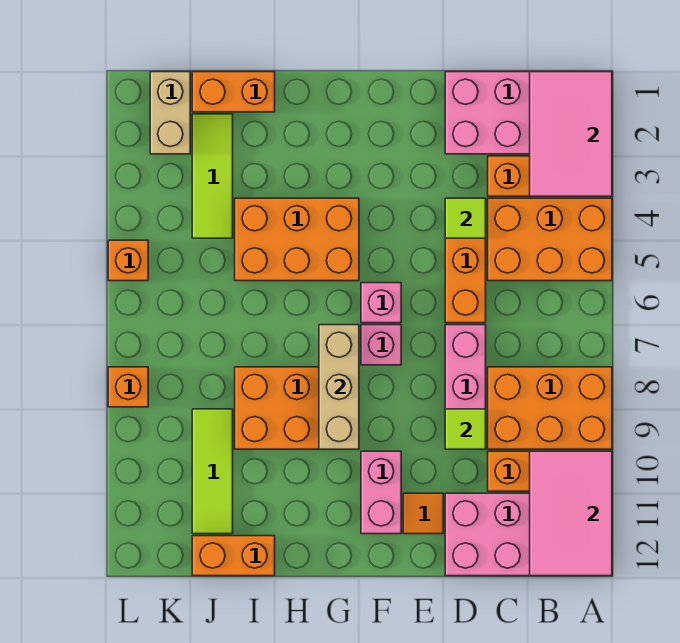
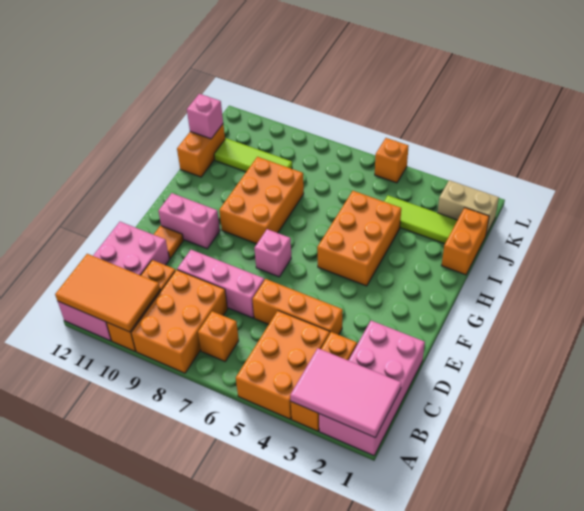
pink tile A10:B12 level 2 -> orange tile A10:B12 level 2
lime tile D4 level 2 -> none
lime tile D9 level 2 -> none
pink brick F6 level 1 -> pink brick J12 level 2
tan brick G7:G9 level 2 -> none
orange brick L8 level 1 -> orange brick B7 level 1

